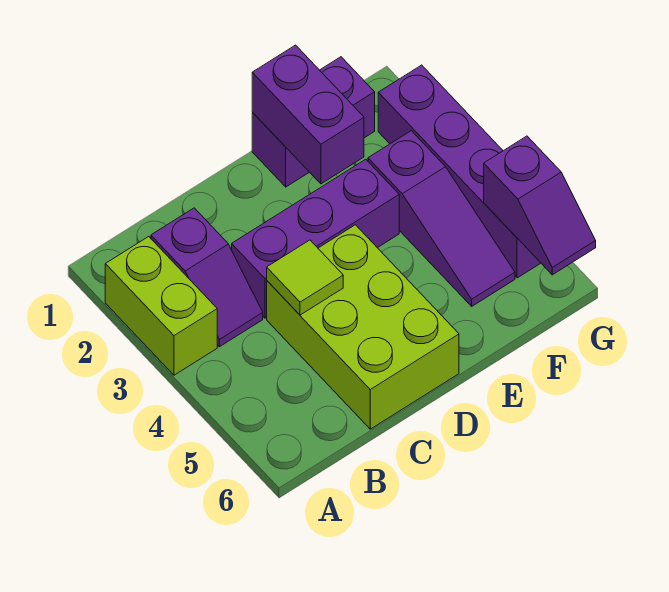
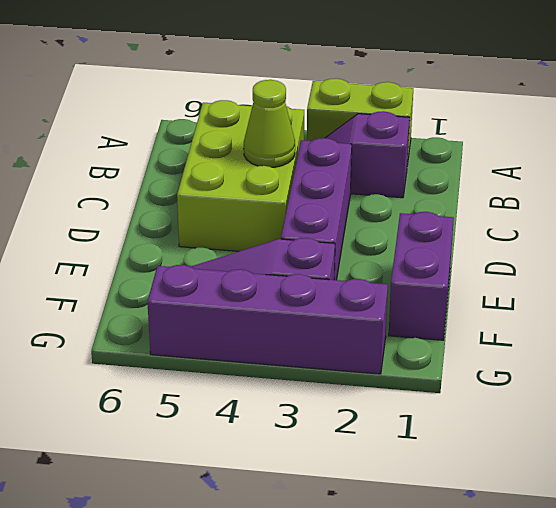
lime brick C4:D6 level 1 -> lime brick B4:D5 level 1
lime tile C4 level 2 -> lime cone C4 level 2
purple brick E1:E2 level 2 -> none
purple slope G5:G6 level 2 top 5 -> none

